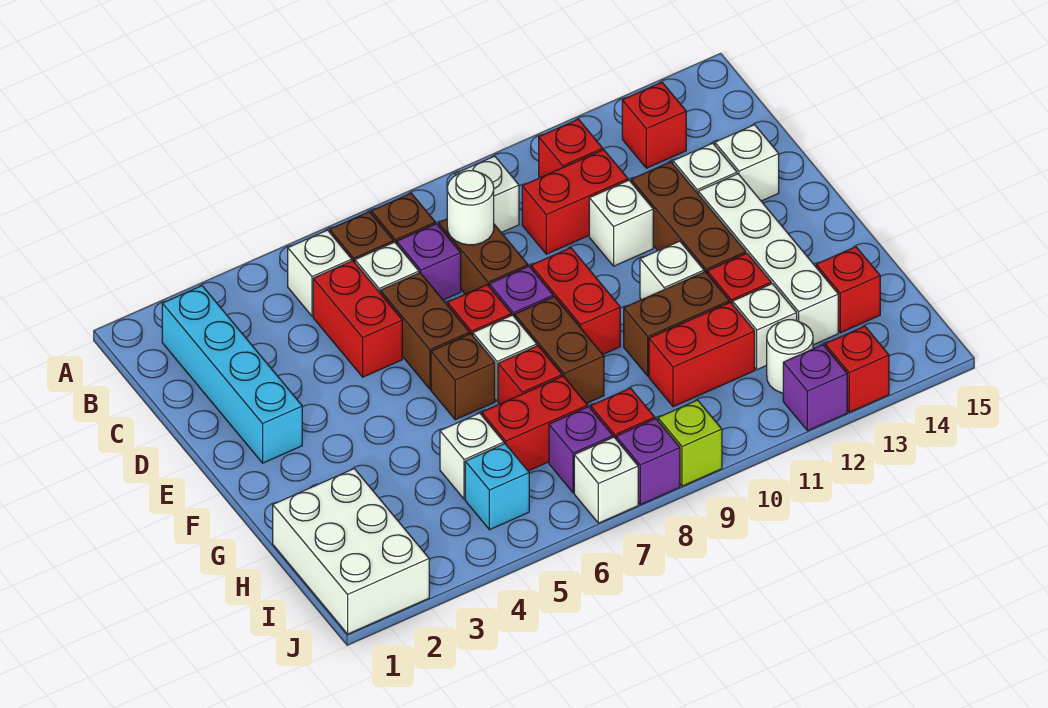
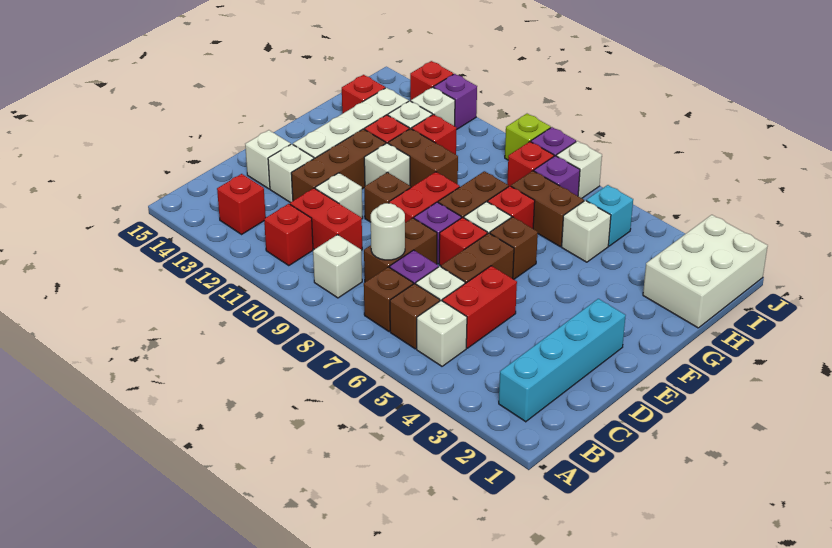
none -> brown brick E10 level 1
red brick H6:H7 level 1 -> brown brick H6:H7 level 1
red brick H10:H11 level 1 -> red brick H11 level 1
white round brick I12 level 1 -> white brick I12 level 1

